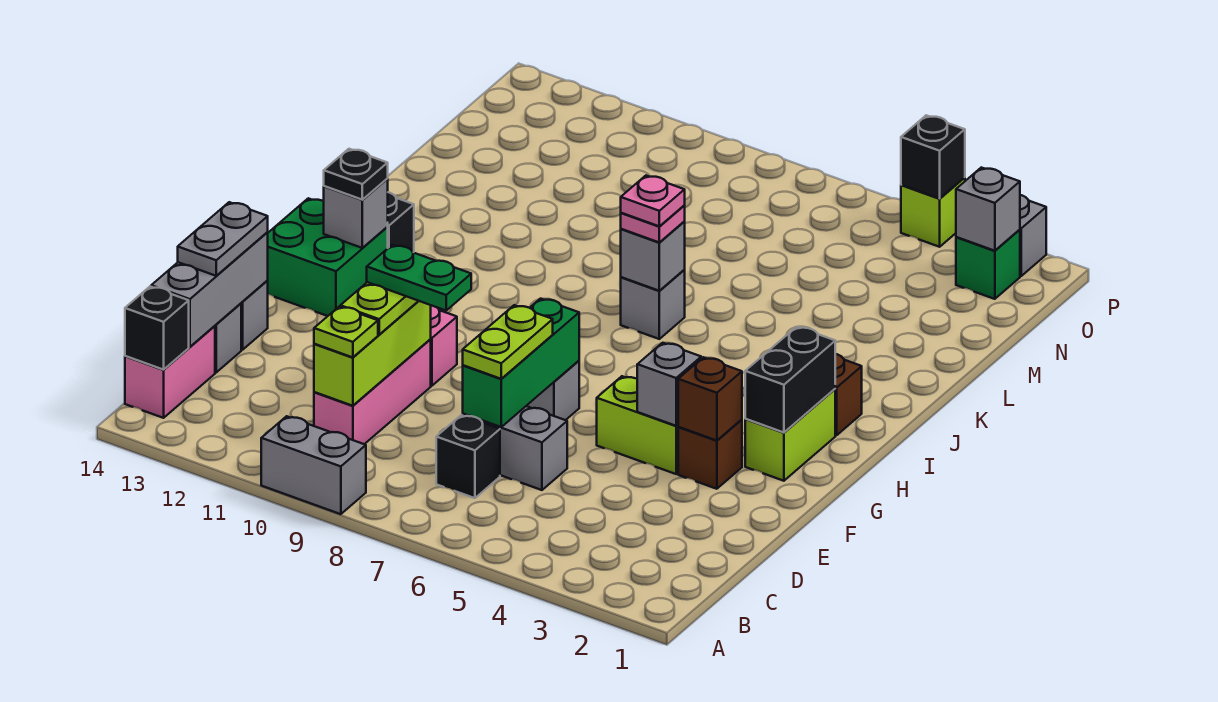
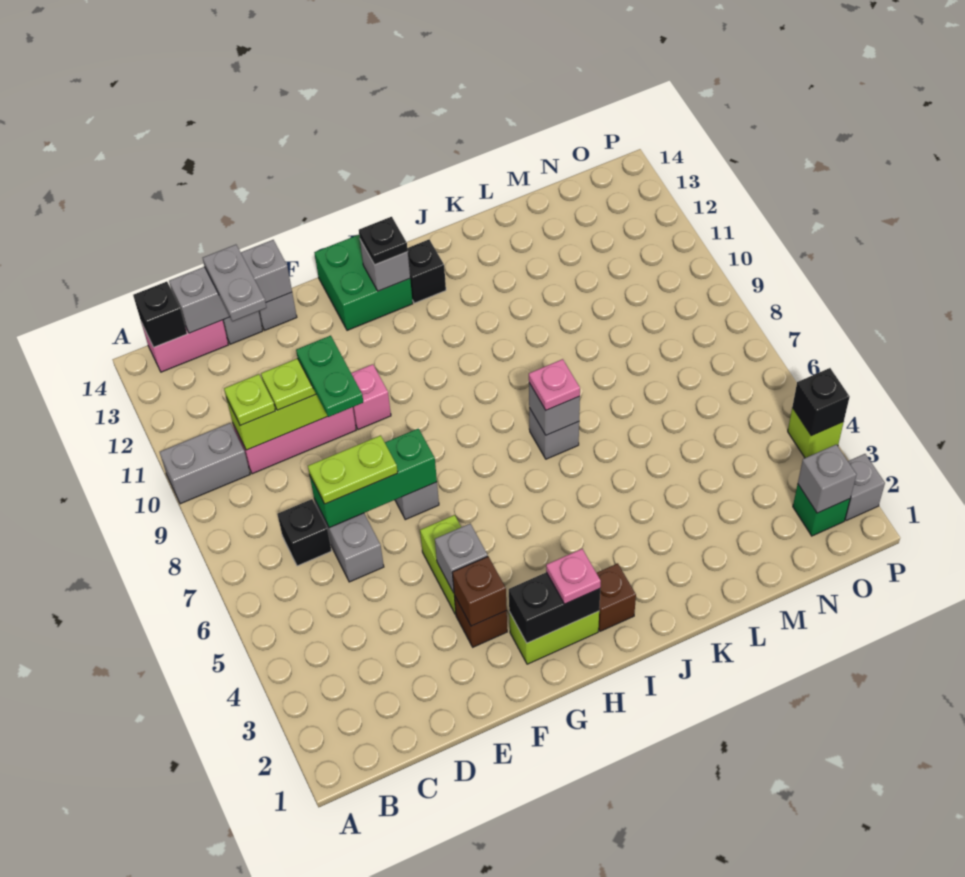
grey brick A9:A10 level 1 -> grey brick A10:B10 level 1
grey plate D14:E14 level 3 -> grey plate D13:D14 level 3
pink plate J7 level 4 -> pink plate H2 level 3

